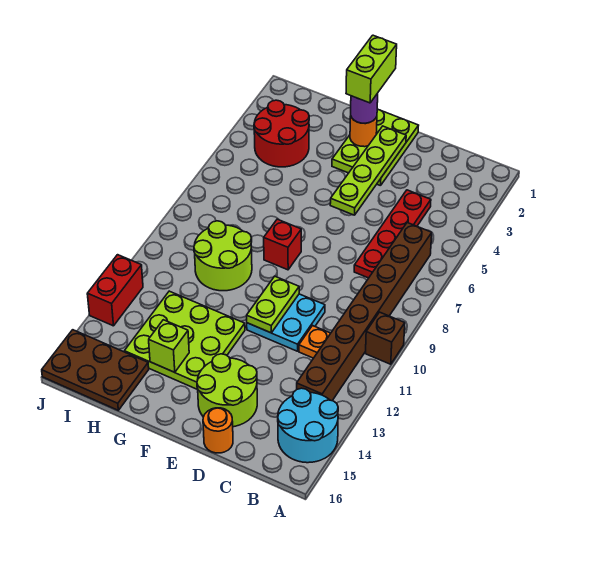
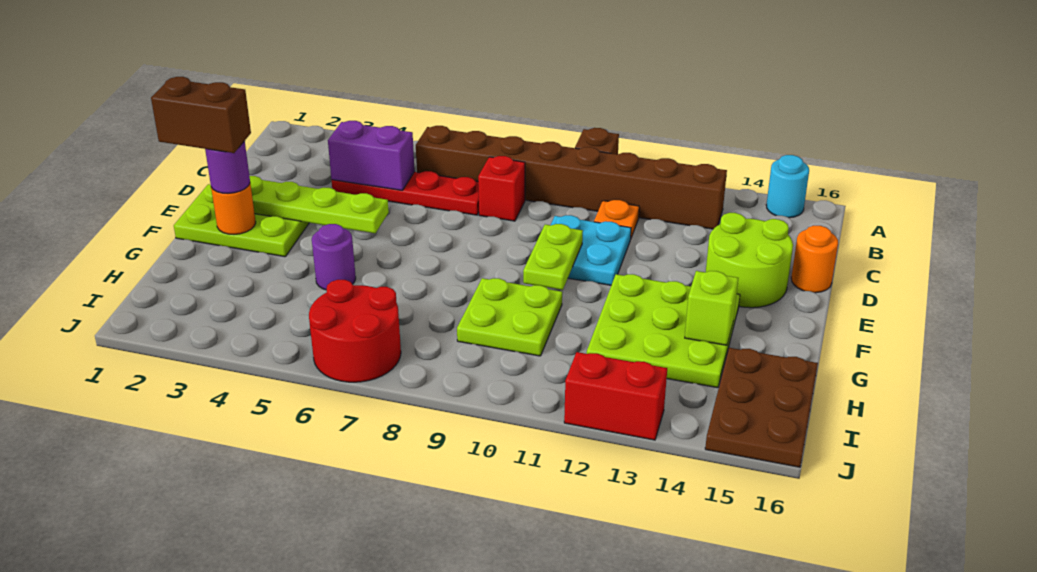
cyan round brick A14:B15 level 1 -> cyan round brick A15 level 1
none -> purple brick C4:C5 level 2
lime plate E10:E11 level 2 -> lime plate E10:F10 level 2
lime brick F1:F2 level 4 -> brown brick F1:F2 level 4
red brick F8 level 1 -> red brick C8 level 1
none -> purple round brick G5 level 1
lime round brick G9:H10 level 1 -> lime plate G9:H10 level 1
red round brick H3:I4 level 1 -> red round brick I6:J7 level 1

